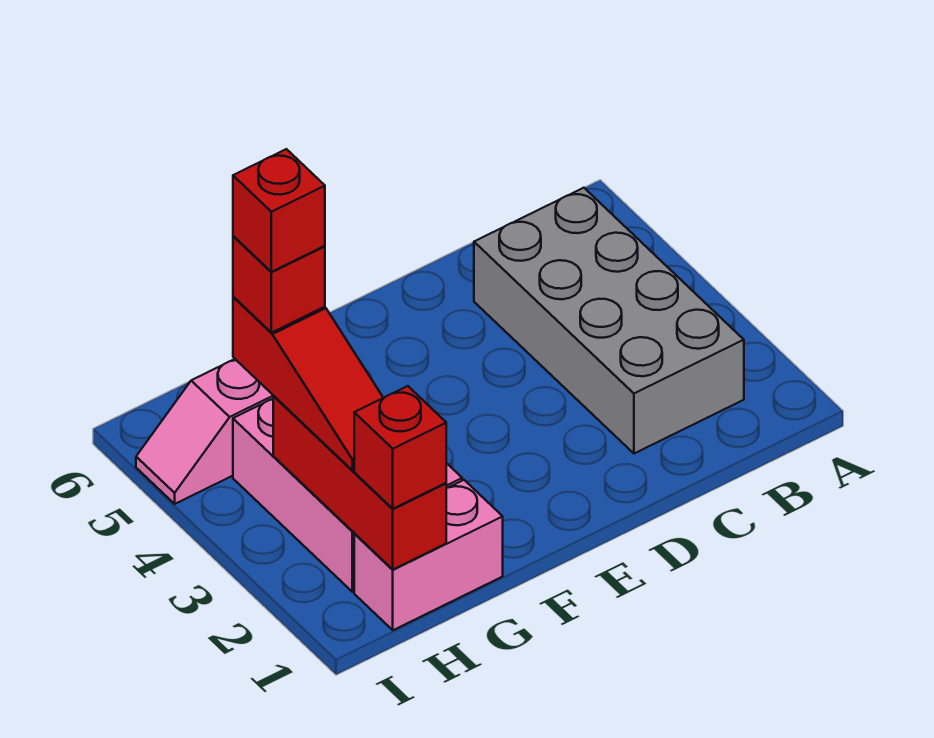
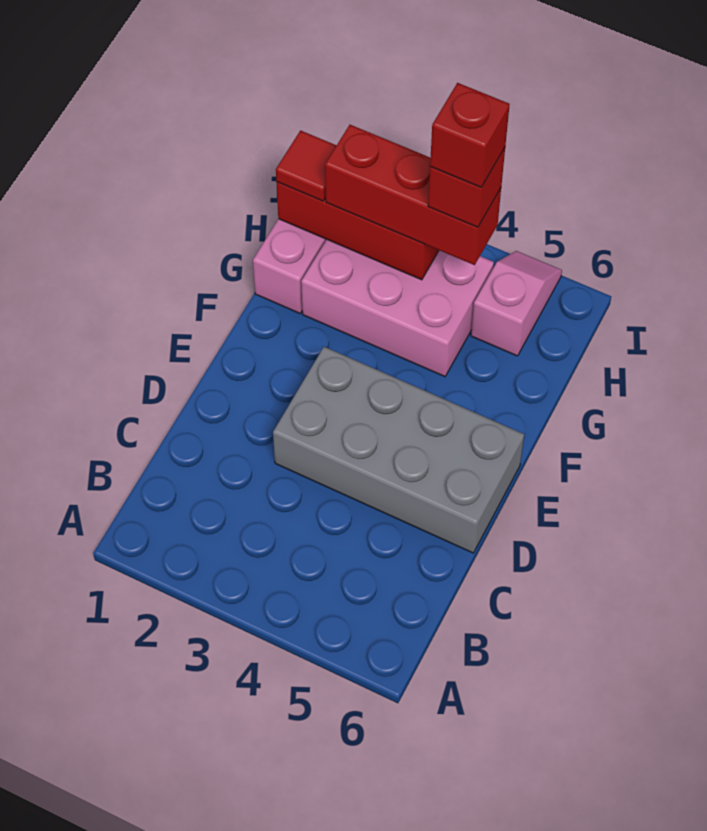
grey brick B2:C5 level 1 -> grey brick D3:E6 level 1
red brick H1 level 3 -> red tile H1 level 3
red slope H2:H4 level 3 top 4 -> red brick H2:H4 level 3

